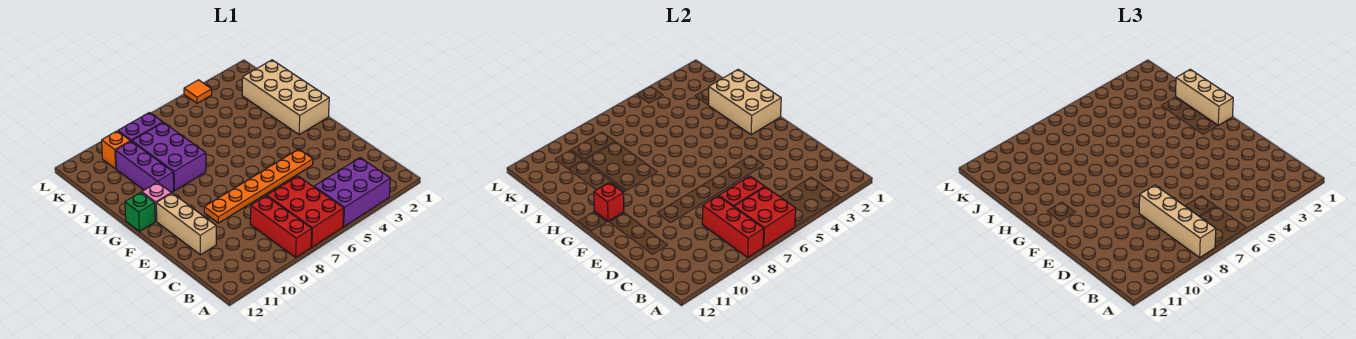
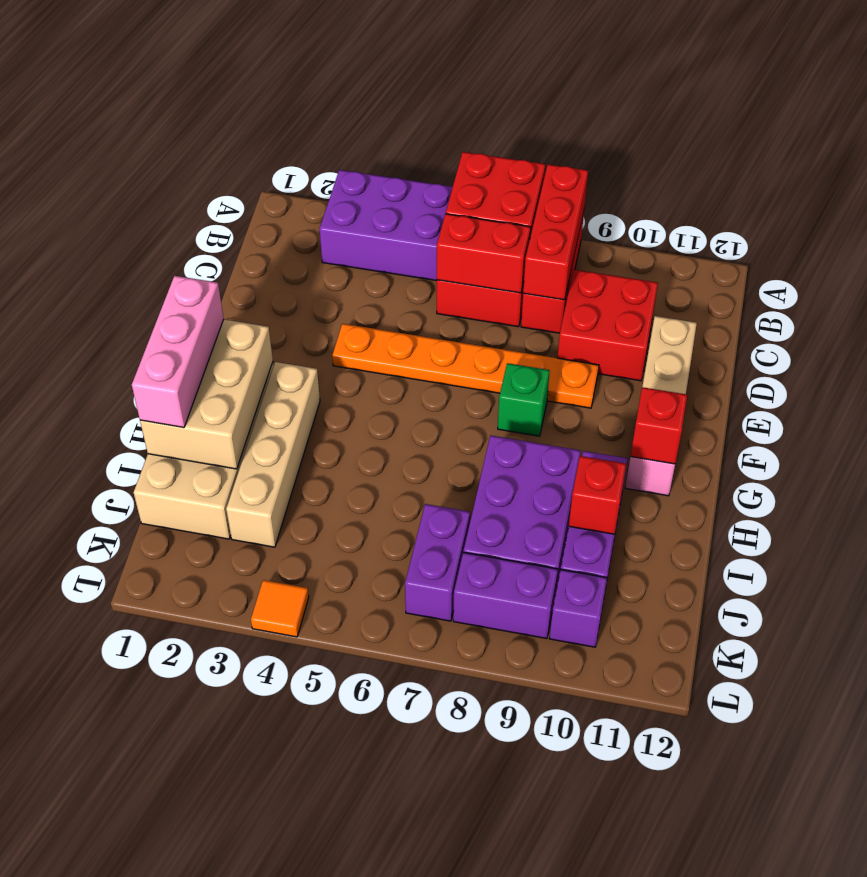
tan brick A8:D8 level 3 -> tan brick G3:J3 level 1
none -> red brick C9:D10 level 1
tan brick G1:I1 level 3 -> pink brick G1:I1 level 3
green brick G12 level 1 -> green brick F8 level 1
none -> red brick I10 level 2
none -> purple brick J7:K7 level 1
orange brick K10 level 1 -> purple brick K10 level 1

